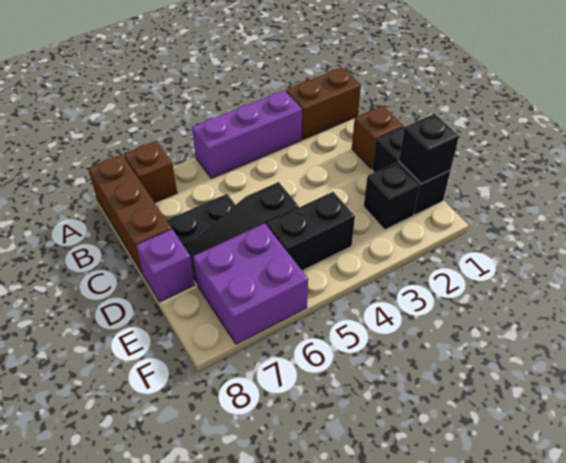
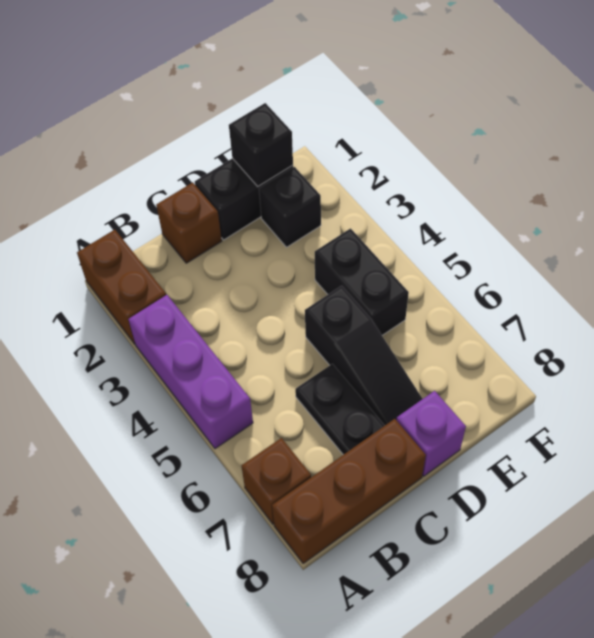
purple brick E6:F7 level 1 -> none

